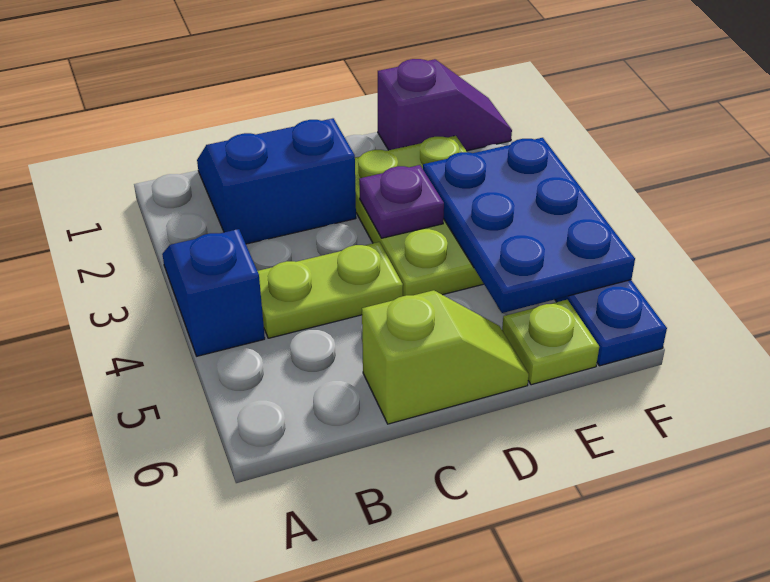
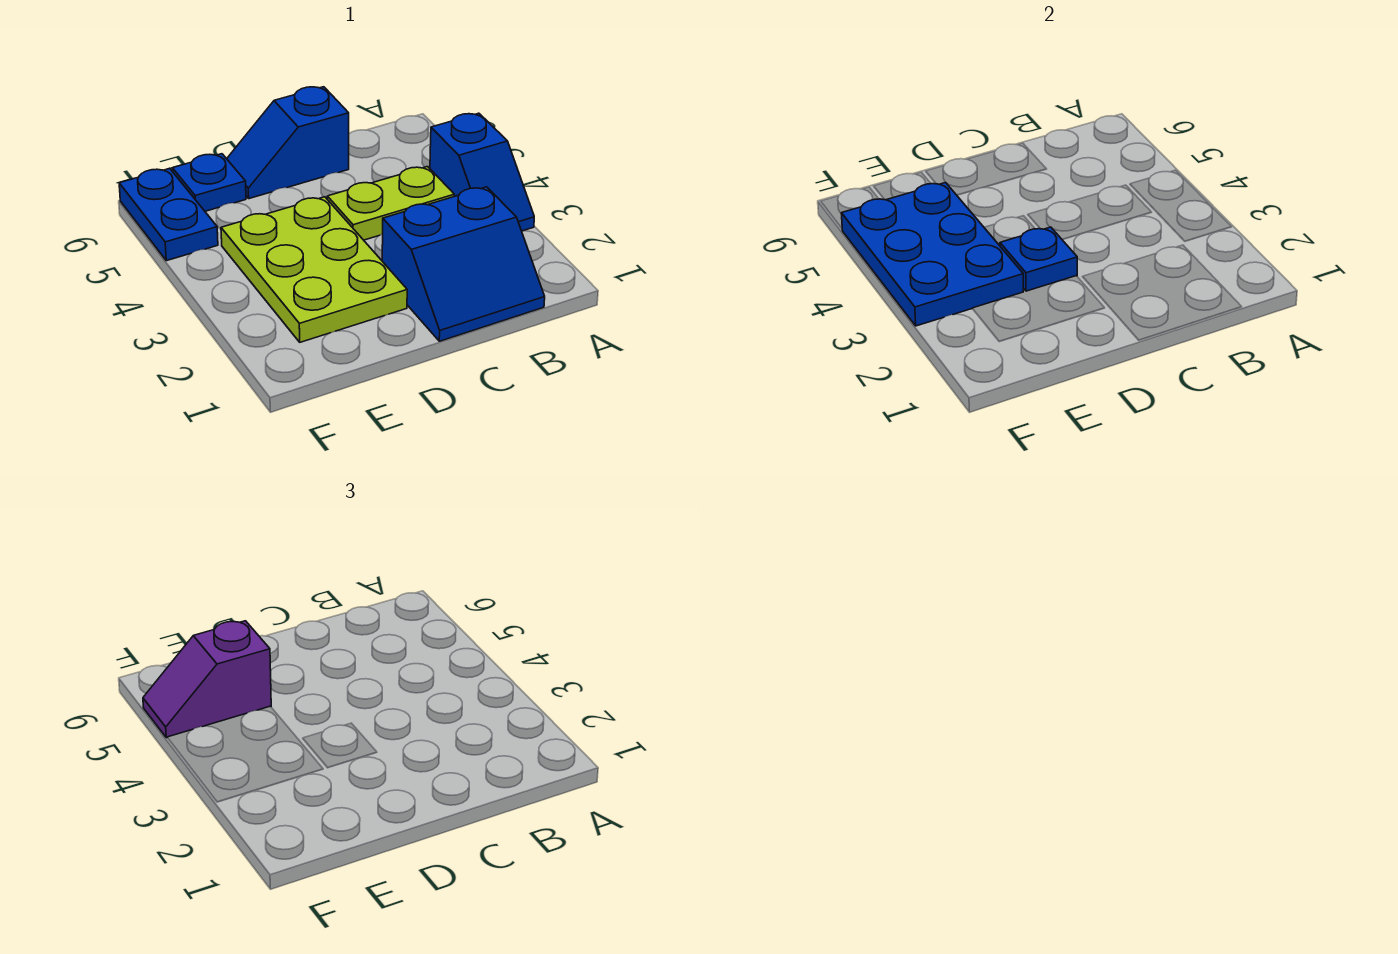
lime slope C6:D6 level 1 top C -> blue slope C6:D6 level 1 top C
purple plate D3 level 2 -> blue plate D3 level 2
purple slope E1:F1 level 1 top E -> purple slope E5:F5 level 3 top E
lime plate E6 level 1 -> blue plate E6 level 1

